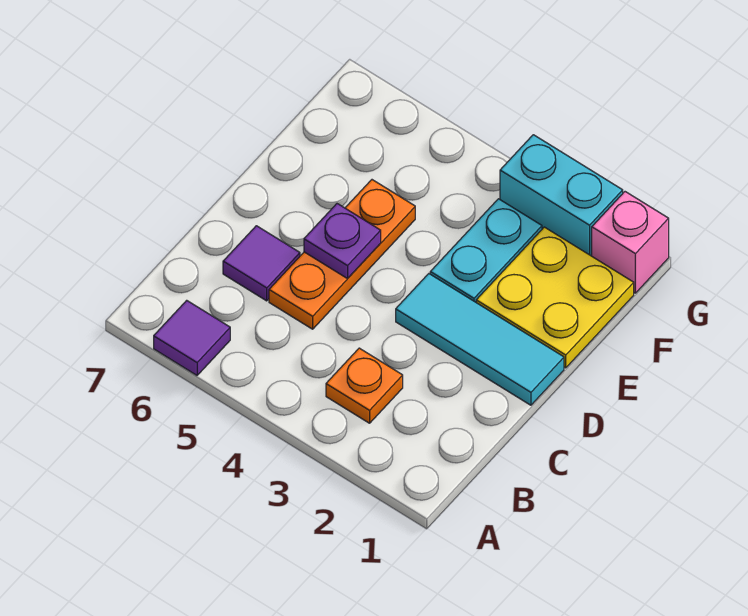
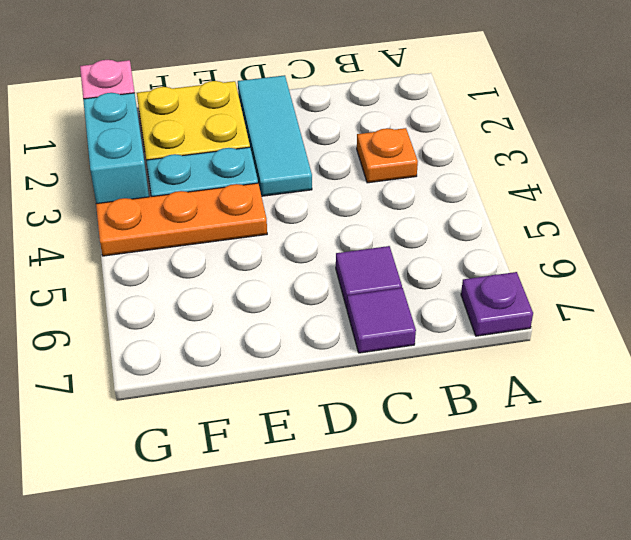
purple tile A6 level 1 -> purple tile C7 level 1
orange plate C5:E5 level 1 -> orange plate E4:G4 level 1
purple plate D5 level 2 -> purple plate A7 level 1

